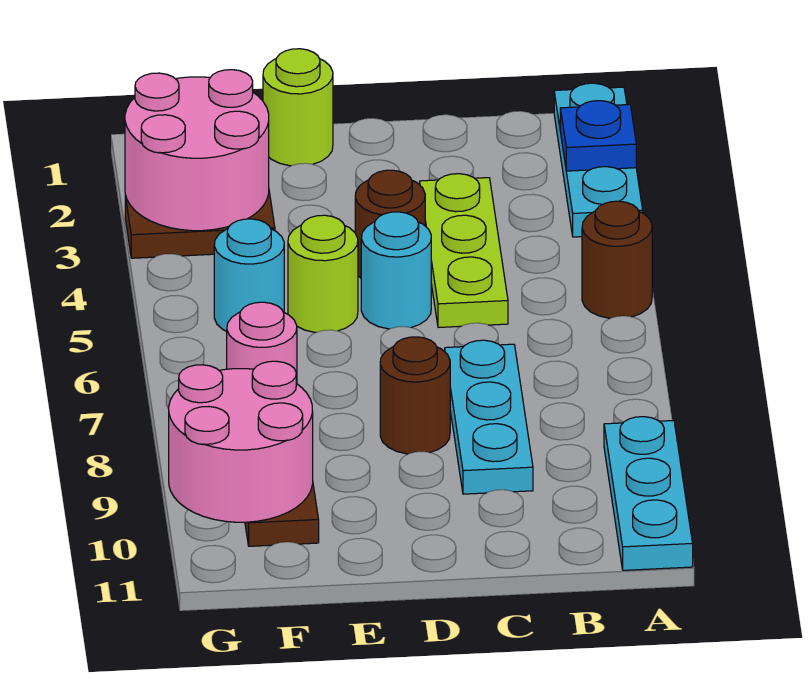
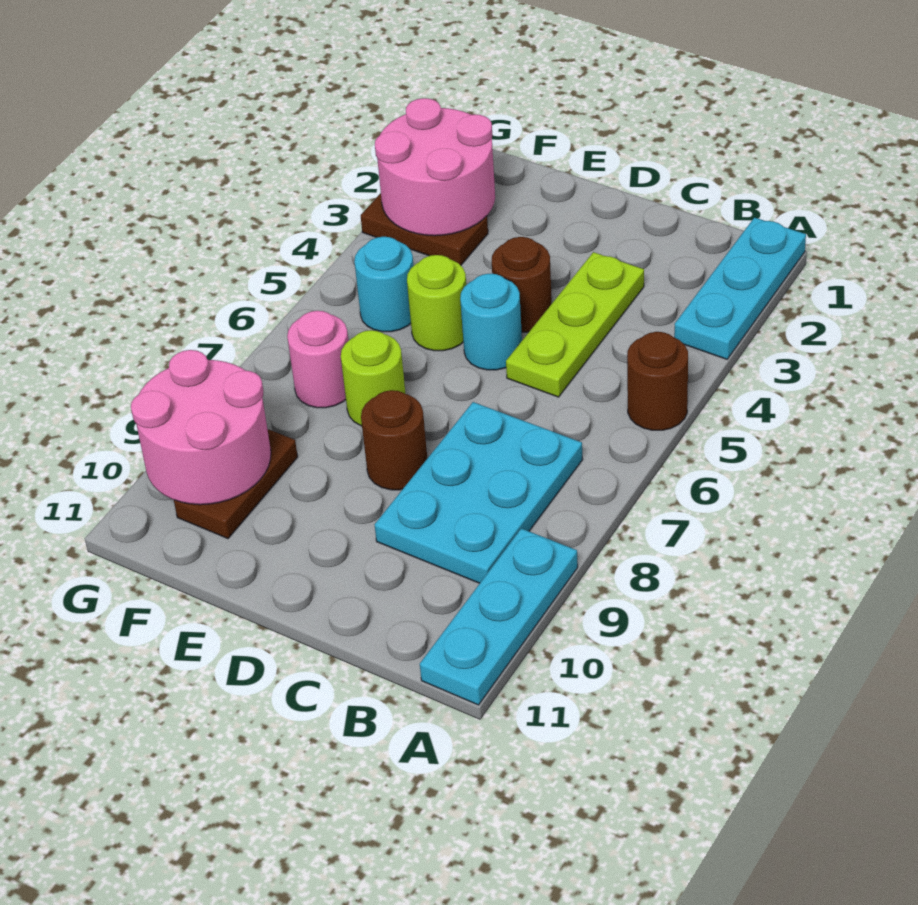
blue plate A2 level 2 -> none
cyan plate C7:C9 level 1 -> cyan plate B7:C9 level 1
lime round brick E1 level 1 -> lime round brick E7 level 1

